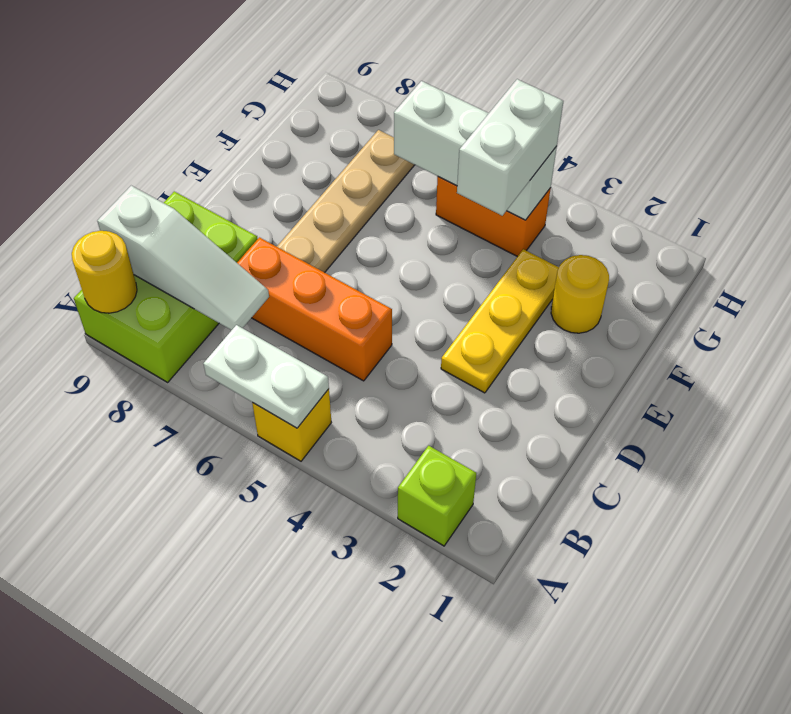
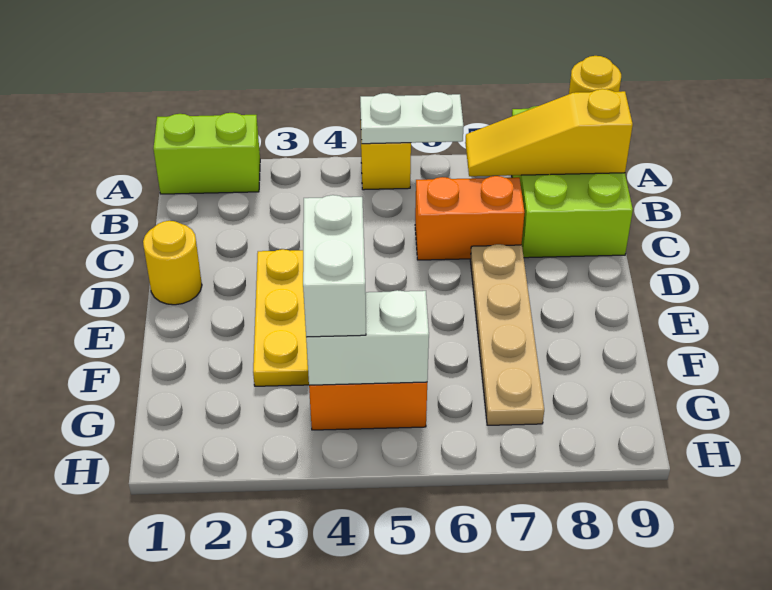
lime brick A2 level 1 -> lime brick A1:A2 level 1
white slope B7:B9 level 2 top 9 -> yellow slope B7:B9 level 2 top 9
orange brick C5:C7 level 1 -> orange brick C6:C7 level 1
yellow round brick F2 level 1 -> yellow round brick D1 level 1
white brick G4:G6 level 2 -> white brick G4:G5 level 2

